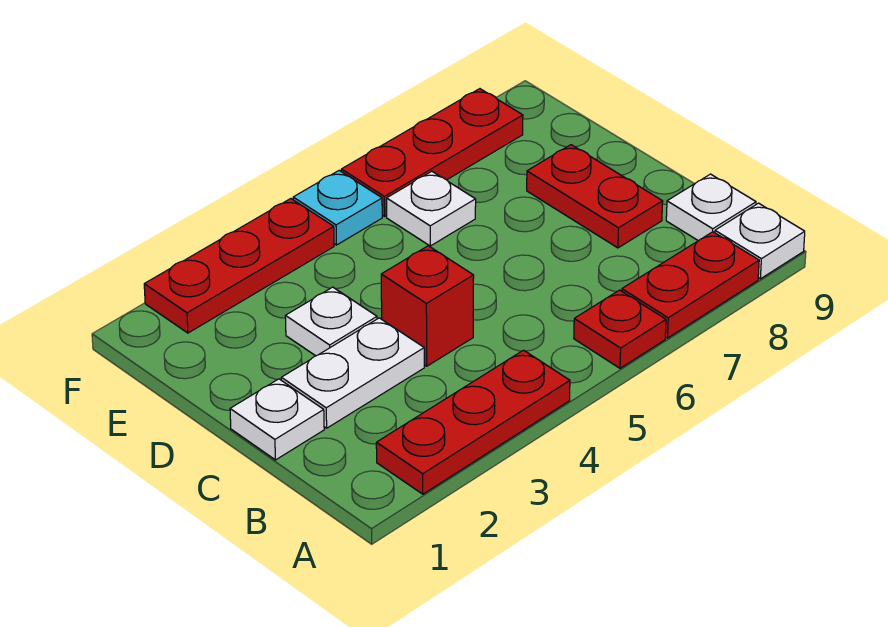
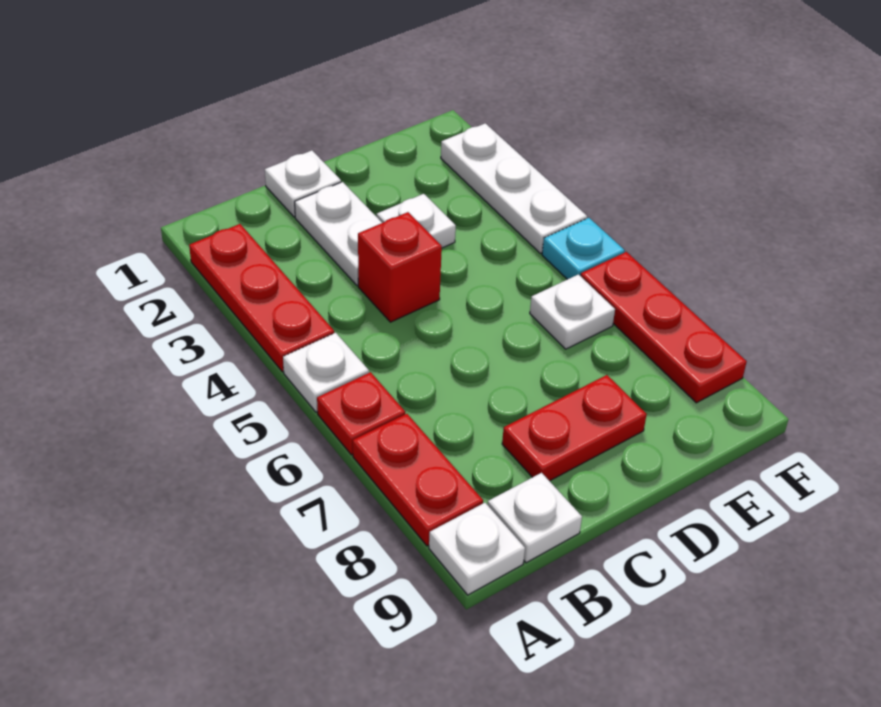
none -> white plate A5 level 1
red plate F2:F4 level 1 -> white plate F2:F4 level 1

